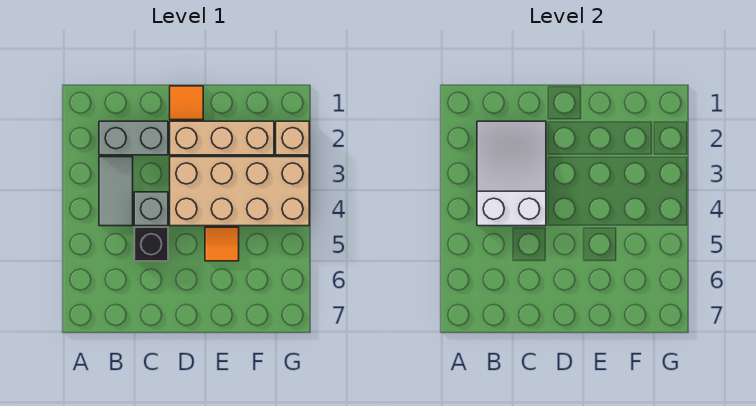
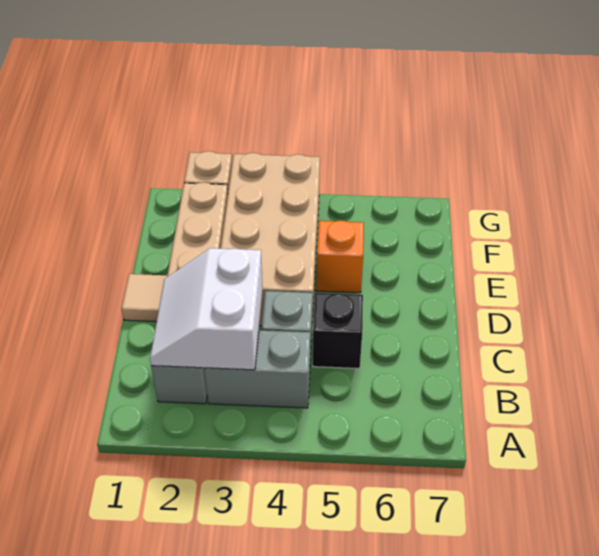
white slope B2:C4 level 2 top 4 -> white slope B2:C3 level 2 top 3
grey tile B3:B4 level 1 -> grey brick B3:B4 level 1
orange tile D1 level 1 -> tan tile D1 level 1
orange tile E5 level 1 -> orange brick E5 level 1

